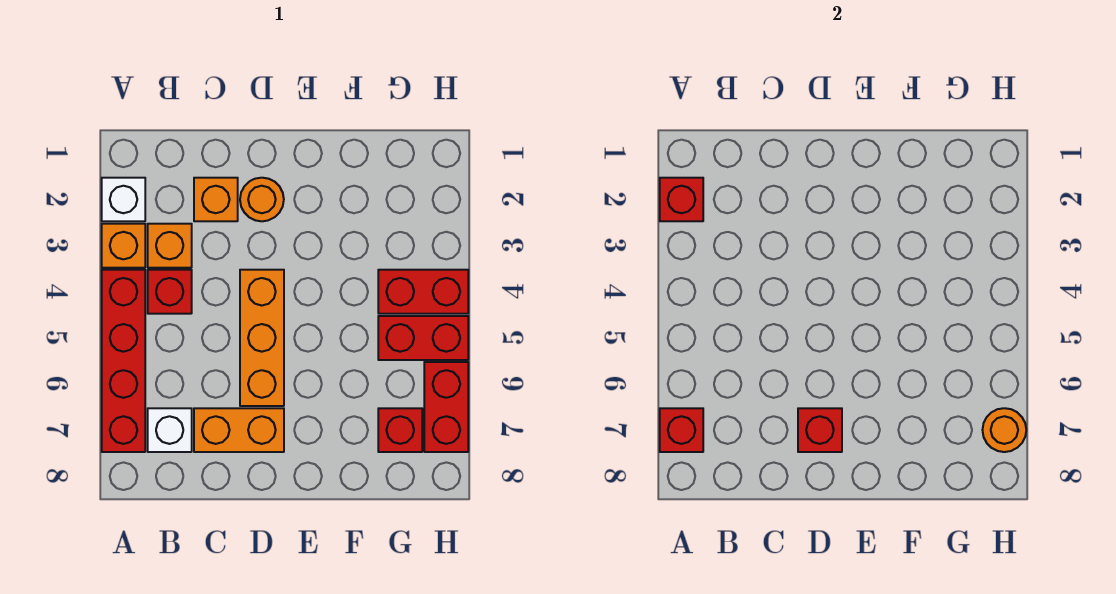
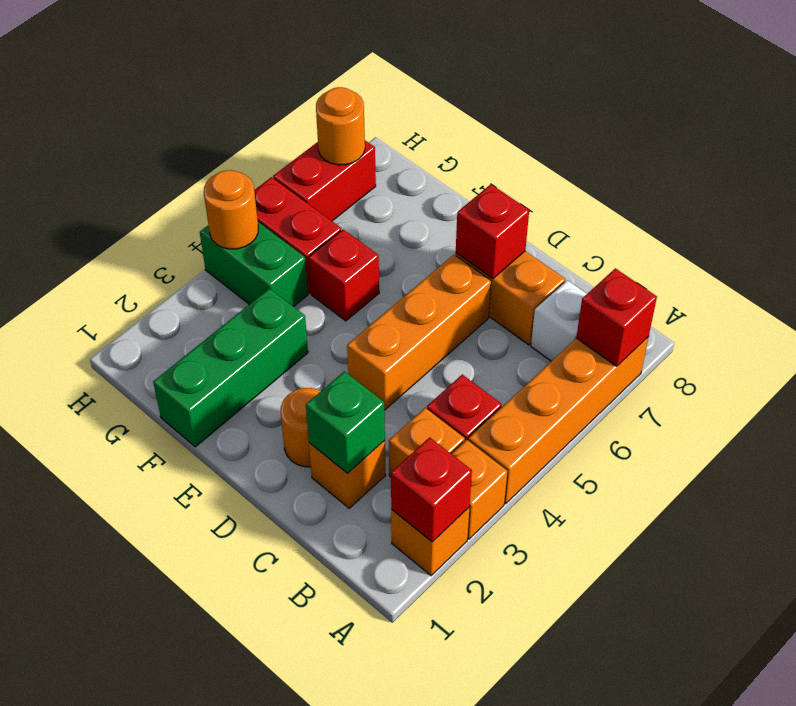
white brick A2 level 1 -> orange brick A2 level 1
red brick A4:A7 level 1 -> orange brick A4:A7 level 1
none -> green brick C2 level 2
none -> green brick F1:F3 level 1
red brick G4:H4 level 1 -> green brick G4:H4 level 1
red brick G7 level 1 -> red brick F5 level 1
none -> orange round brick H4 level 2

